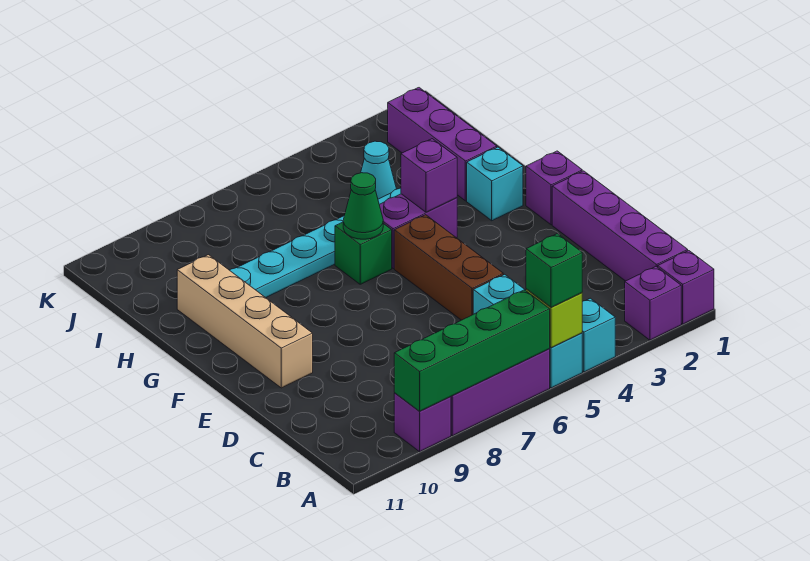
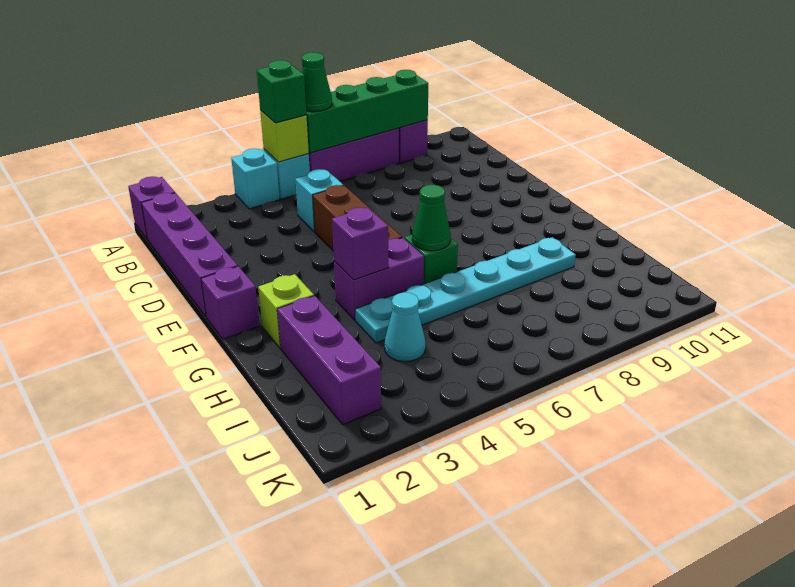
purple brick A2 level 1 -> none
none -> green cone A6 level 3
tan brick E10:H10 level 1 -> none
cyan brick G2 level 1 -> lime brick G2 level 1

